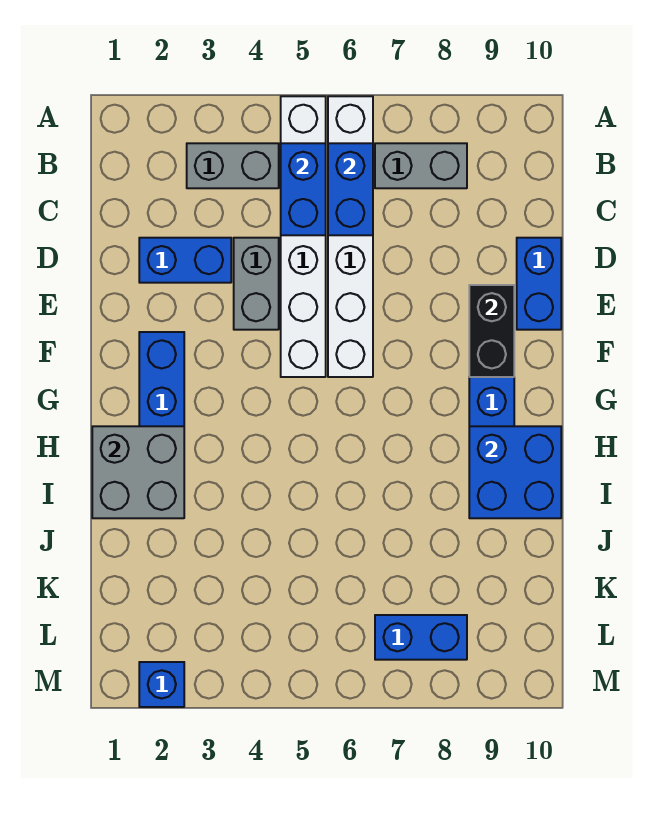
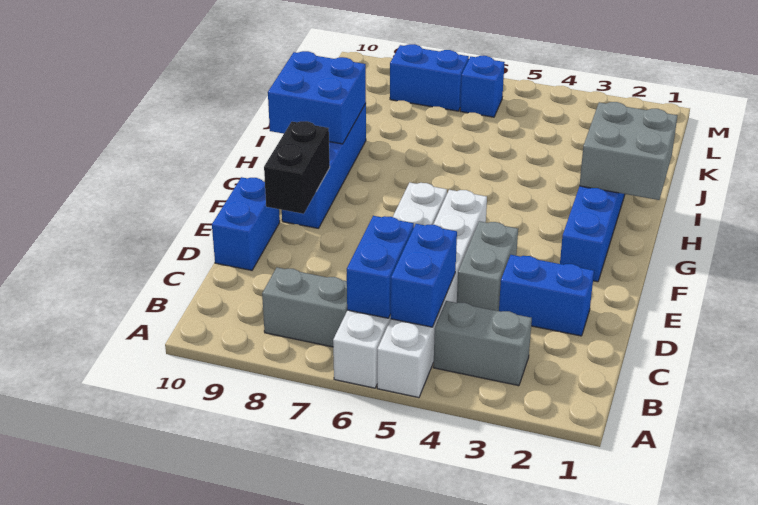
blue brick M2 level 1 -> blue brick L6 level 1

